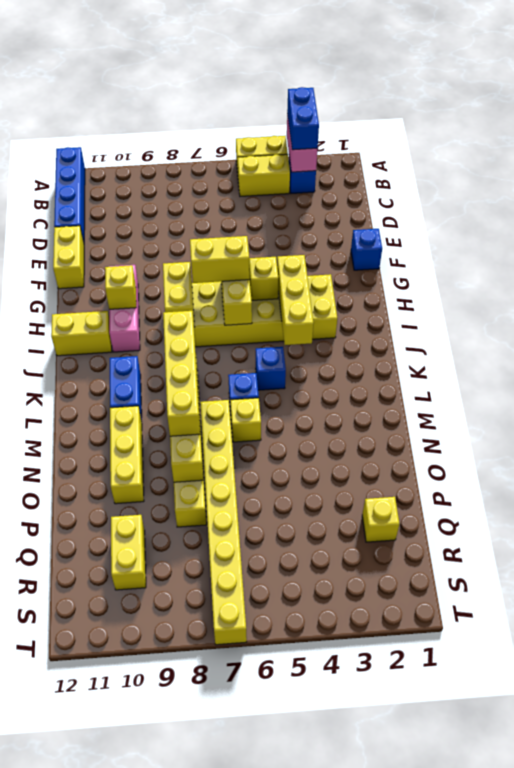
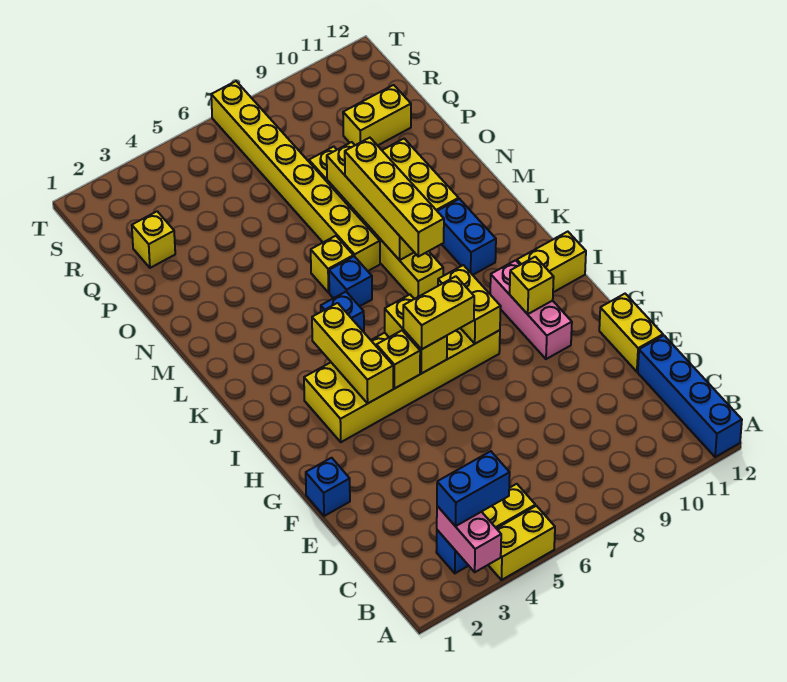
blue brick A3:B3 level 3 -> blue brick B3:B4 level 3
yellow brick Q10:R10 level 1 -> yellow brick Q10:Q11 level 1

